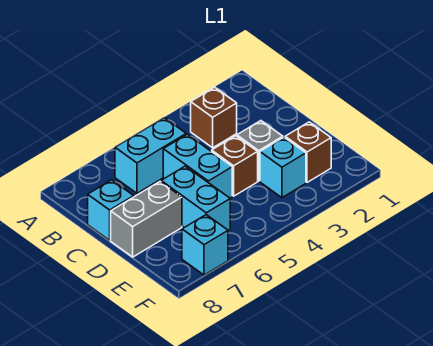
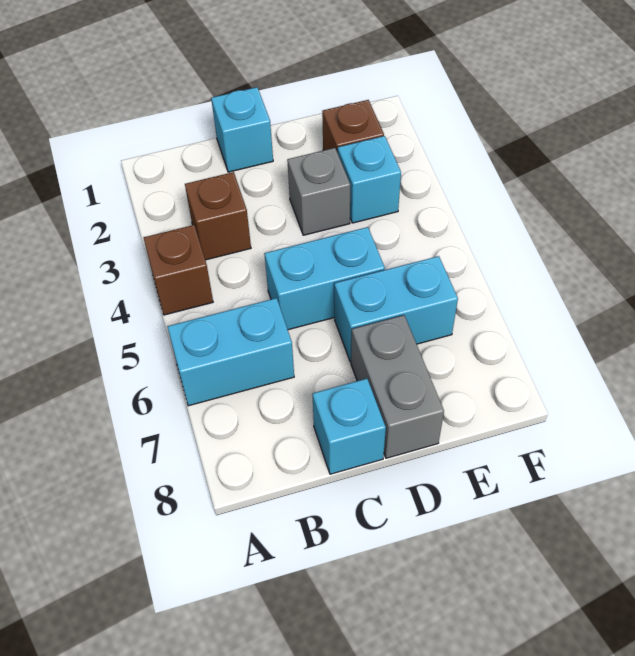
cyan brick B5:B6 level 1 -> cyan brick A6:B6 level 1
brown brick D4 level 1 -> brown brick A4 level 1
cyan brick F7 level 1 -> cyan brick C1 level 1

